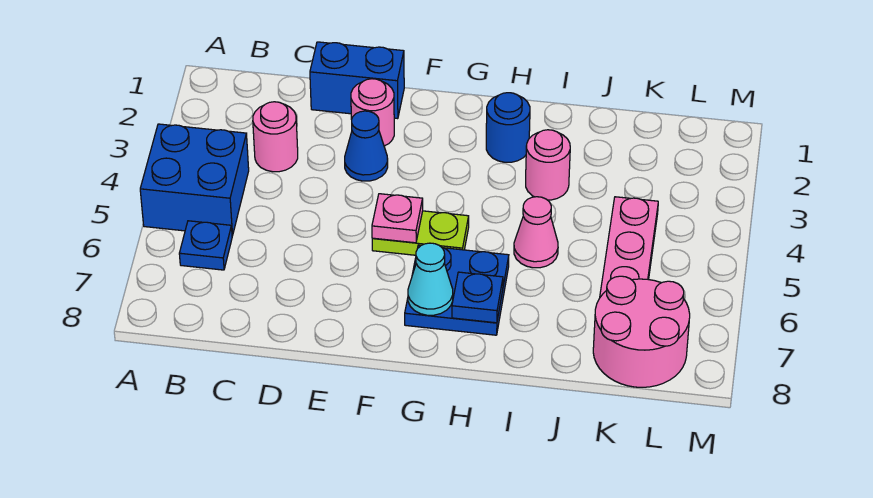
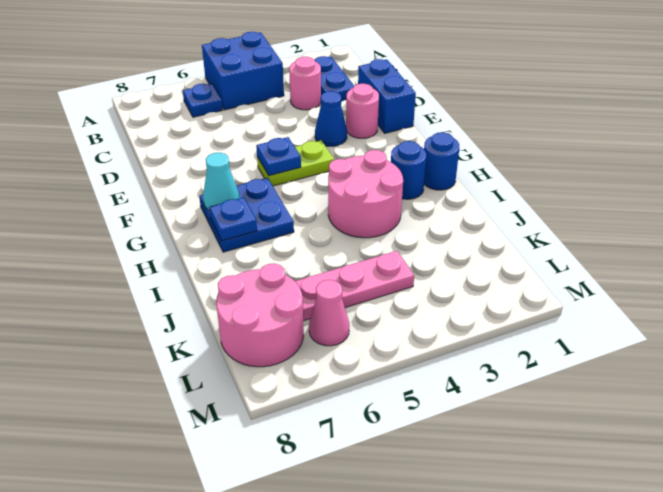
none -> blue plate B2:C2 level 1
lime plate F5:G5 level 1 -> lime plate F4:F5 level 1
pink plate F5 level 2 -> blue plate F5 level 2
none -> blue round brick H1 level 1
pink round brick I3 level 1 -> pink round brick H3:I4 level 1
pink cone I5 level 1 -> pink cone L6 level 1

